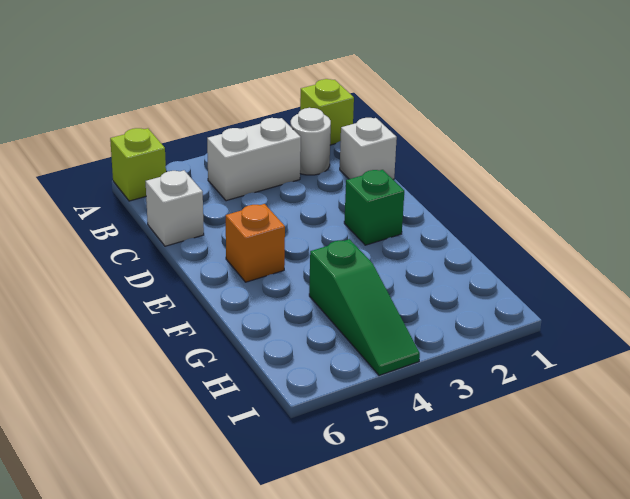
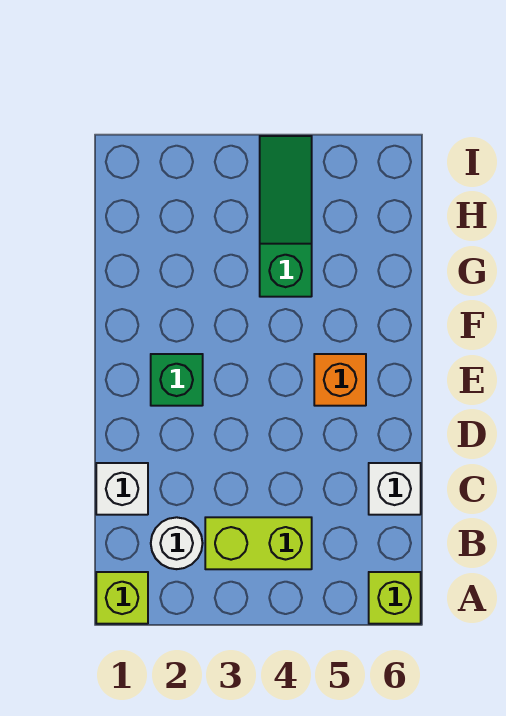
white brick B3:B4 level 1 -> lime brick B3:B4 level 1

